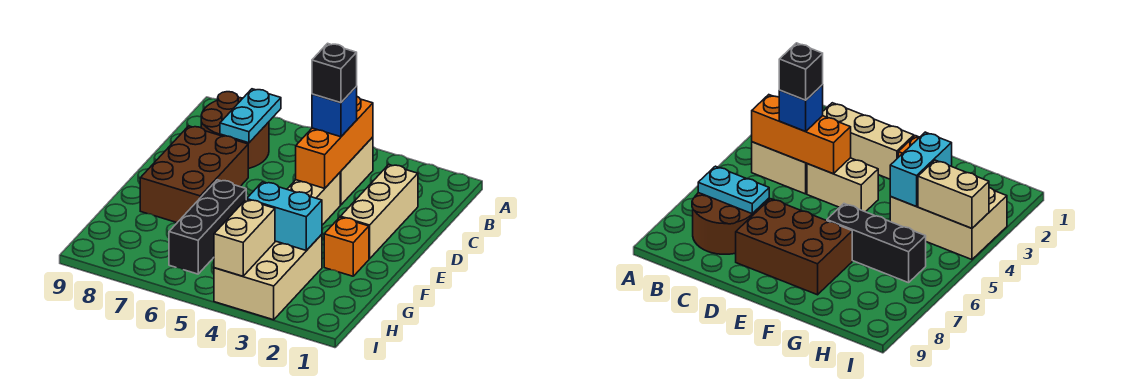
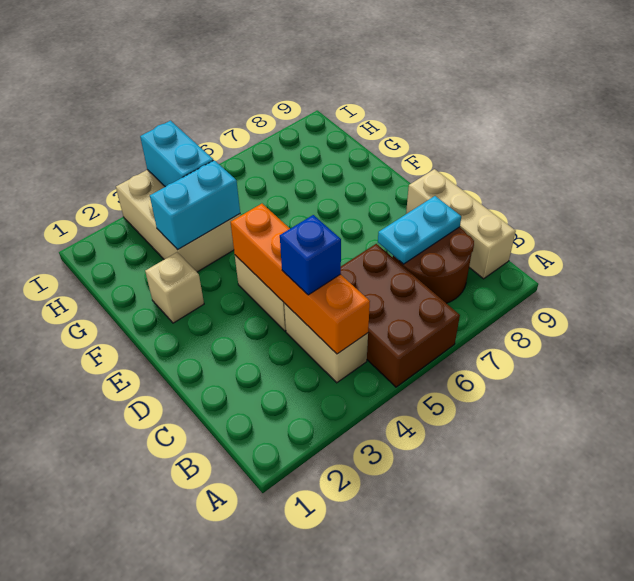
orange brick B4:D4 level 2 -> orange brick B4:E4 level 2
cyan plate B7:C7 level 2 -> cyan plate C7:C8 level 2
tan brick C2:E2 level 1 -> tan brick B9:D9 level 1
black brick C4 level 4 -> none
brown brick D7:F8 level 1 -> brown brick A5:C6 level 1
orange brick F2 level 1 -> tan brick F2 level 1
black brick F6:H6 level 1 -> none
tan brick H4:I4 level 2 -> cyan brick H4:I4 level 2

